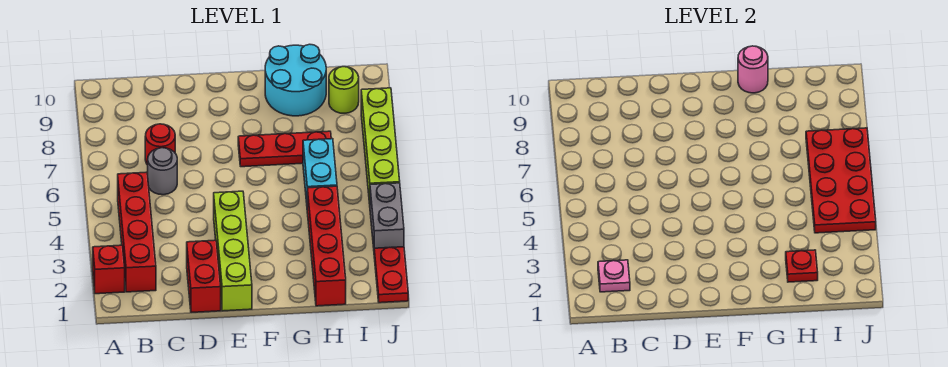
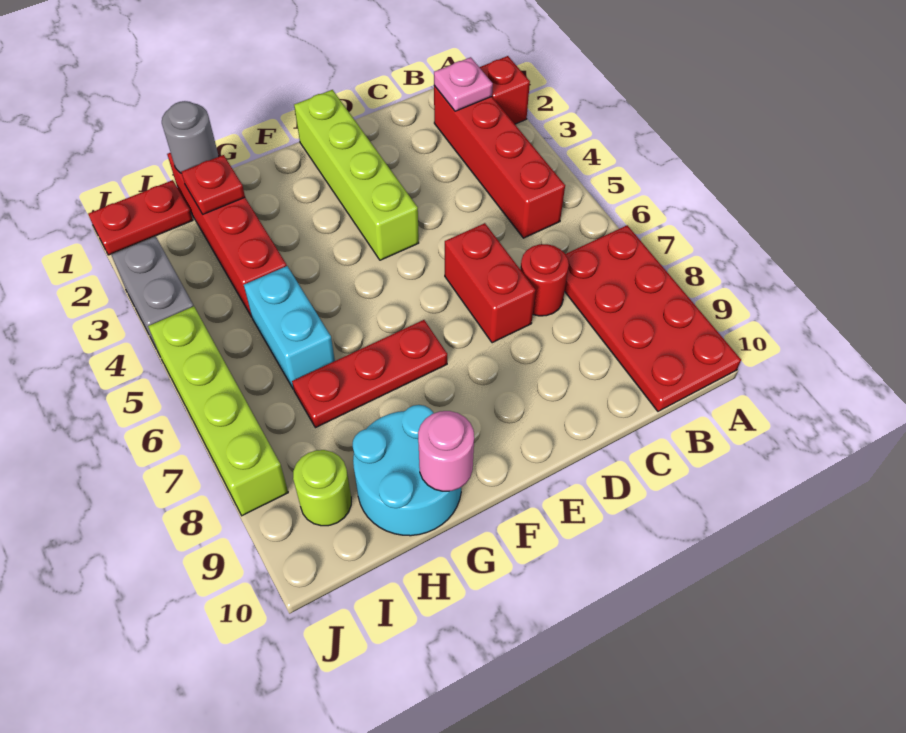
grey round brick C6 level 1 -> grey round brick H1 level 2
red brick D1:D2 level 1 -> red brick D6:D7 level 1
red plate I4:J7 level 2 -> red plate A7:B10 level 1
red plate J1:J2 level 1 -> red plate I1:J1 level 1

